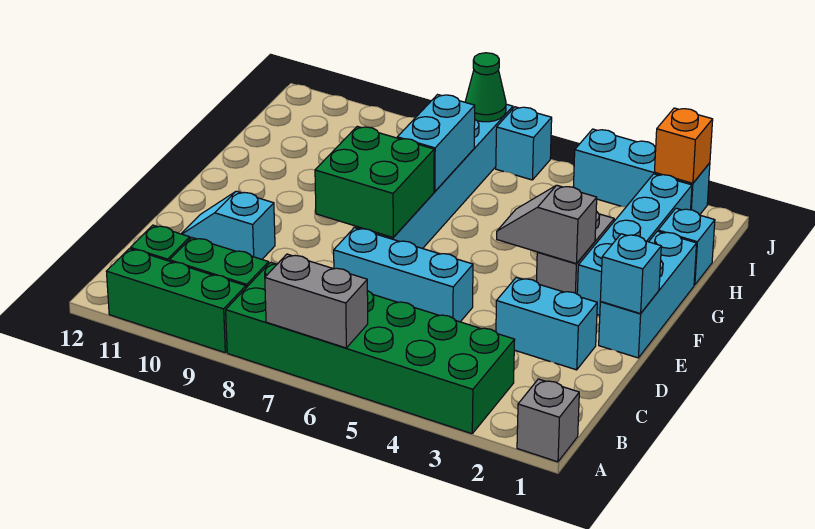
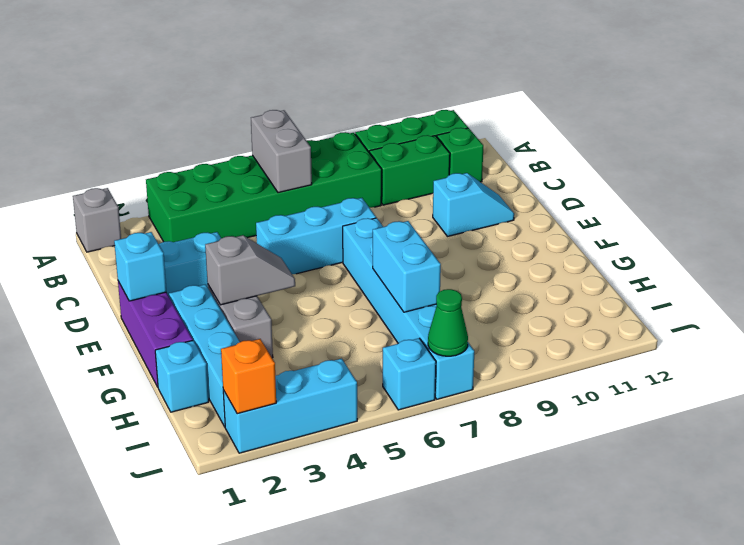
grey brick A6:A7 level 2 -> grey brick A6:B6 level 2
cyan brick E1:G1 level 1 -> purple brick E1:G1 level 1
green brick E7:F8 level 2 -> none

